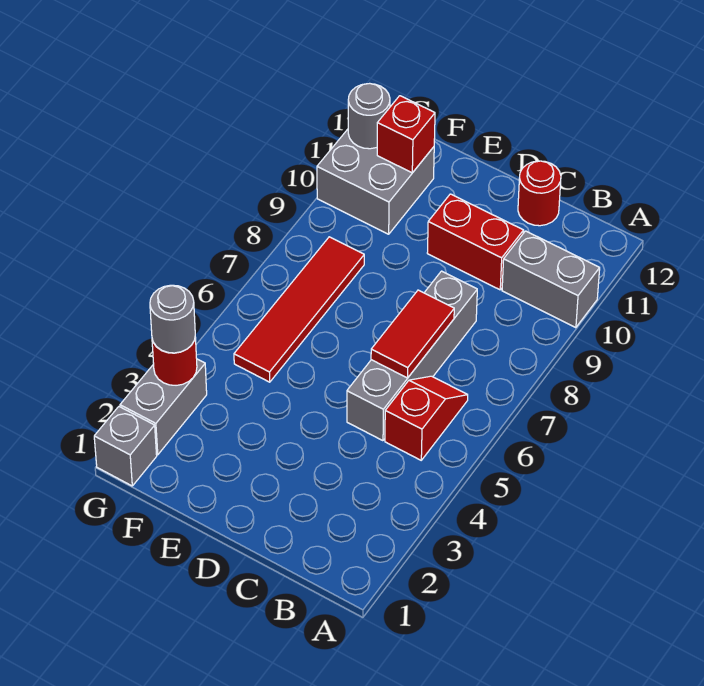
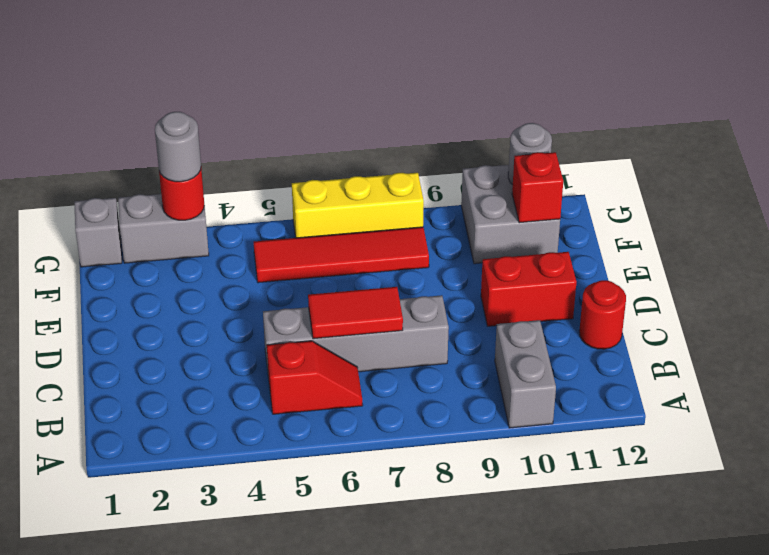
red brick C10:D10 level 1 -> red brick D10:D11 level 1
none -> yellow brick G6:G8 level 1

